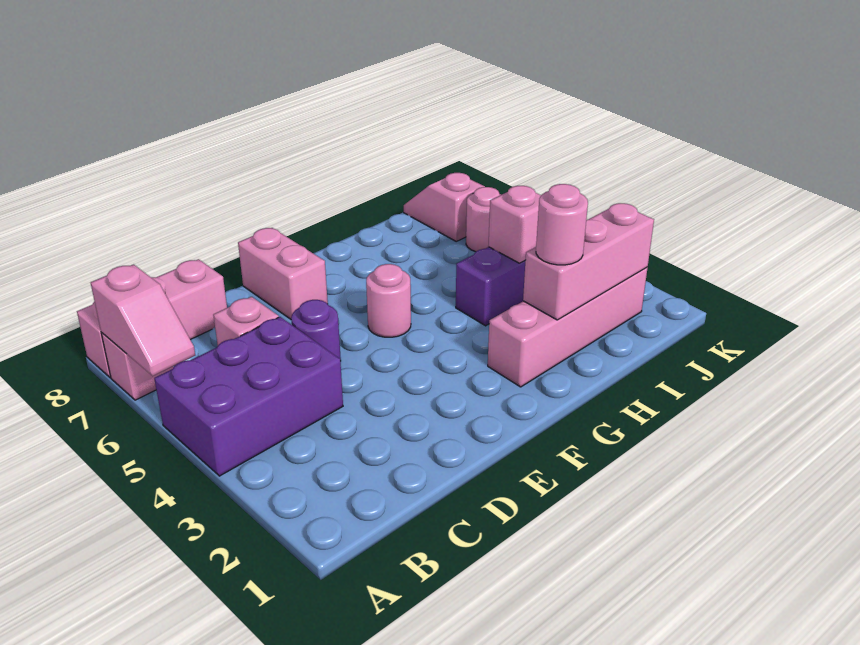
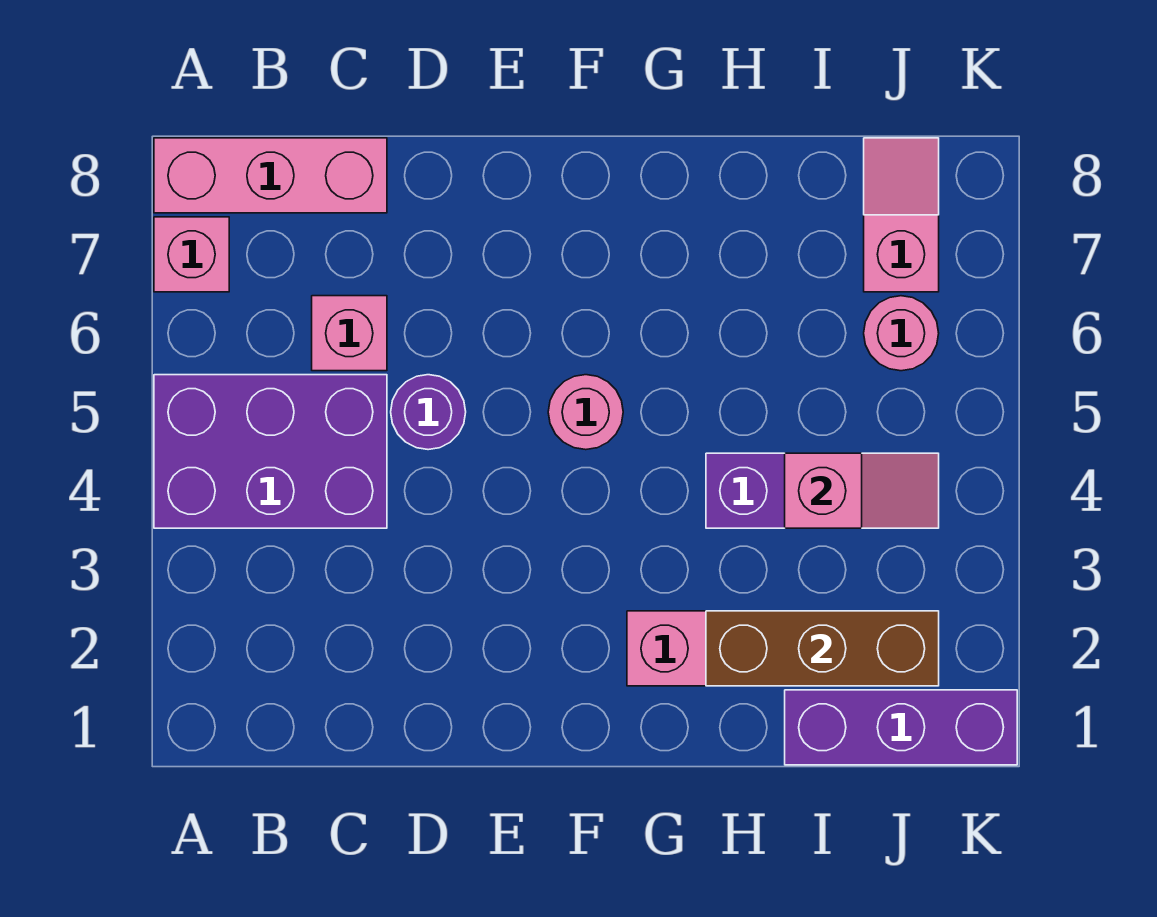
pink slope A6:A7 level 2 top 7 -> none
pink brick E7:E8 level 1 -> none
pink brick H2:J2 level 2 -> brown brick H2:J2 level 2
pink round brick H2 level 3 -> none
none -> purple brick I1:K1 level 1

